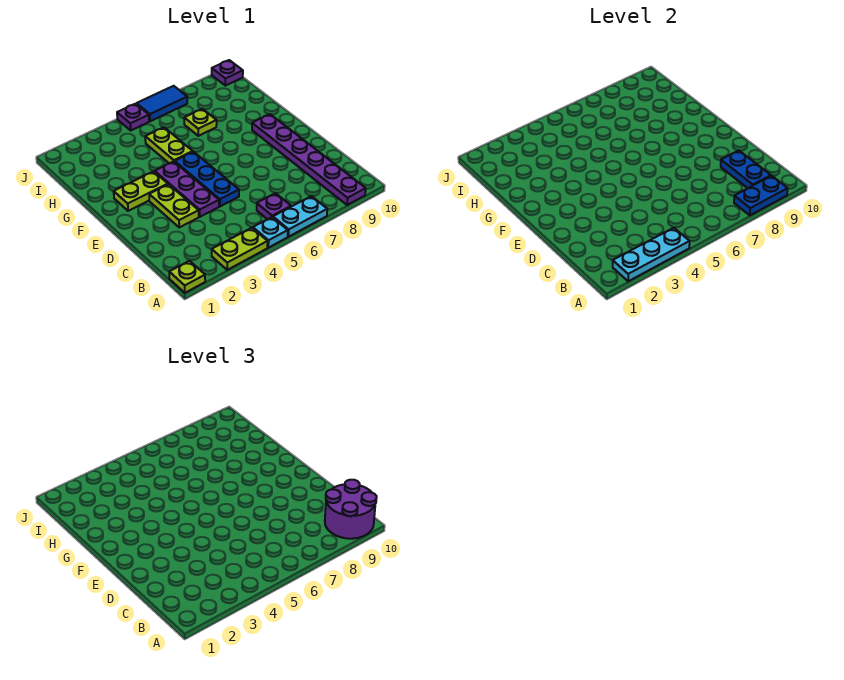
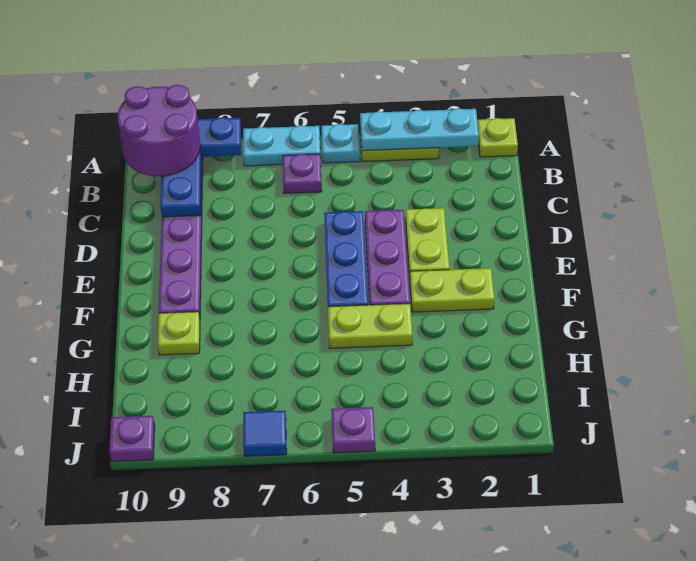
lime plate G5:H5 level 1 -> lime plate G4:G5 level 1
lime plate H7 level 1 -> lime plate G9 level 1
blue tile J6:J7 level 1 -> blue tile J7 level 1

